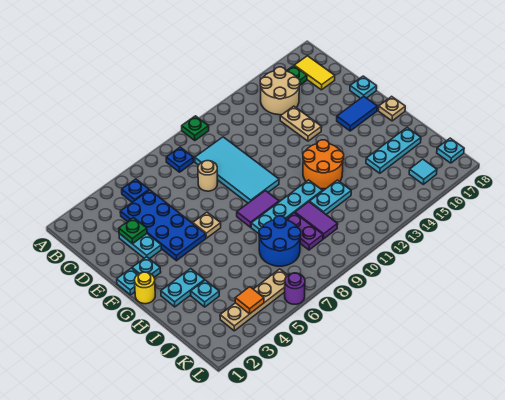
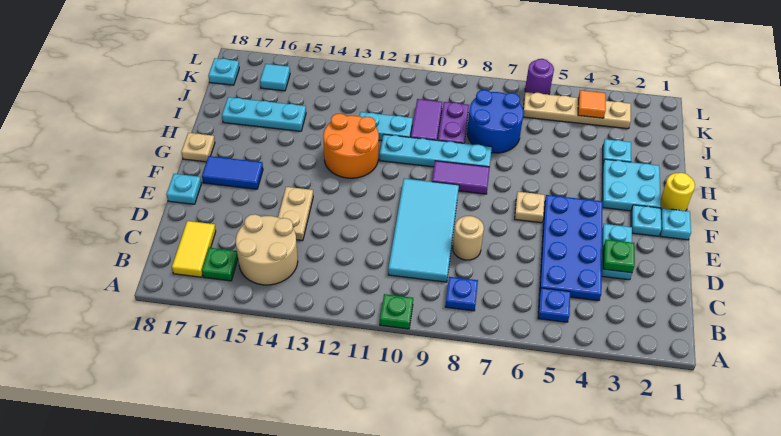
cyan plate H2:H3 level 1 -> cyan plate G2:H3 level 1

